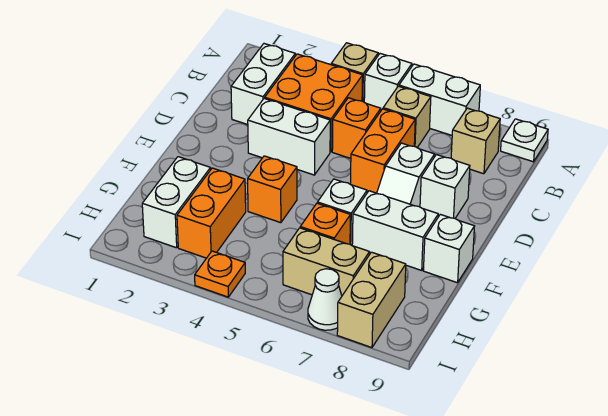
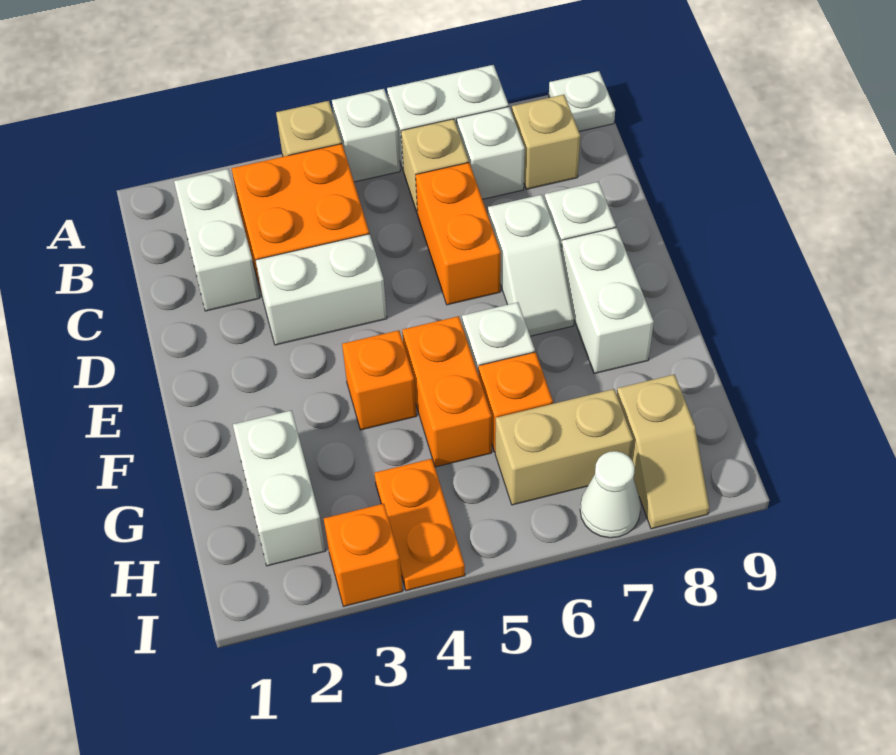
orange brick C5 level 1 -> orange brick I3 level 1
white brick F7:F8 level 1 -> white brick E8:F8 level 1
white brick F9 level 1 -> white brick B7 level 1
orange brick G3:H3 level 1 -> orange brick F5:G5 level 1
tan brick H8:I8 level 1 -> tan slope H8:I8 level 1 top H
orange plate I4 level 1 -> orange plate H4:I4 level 1

